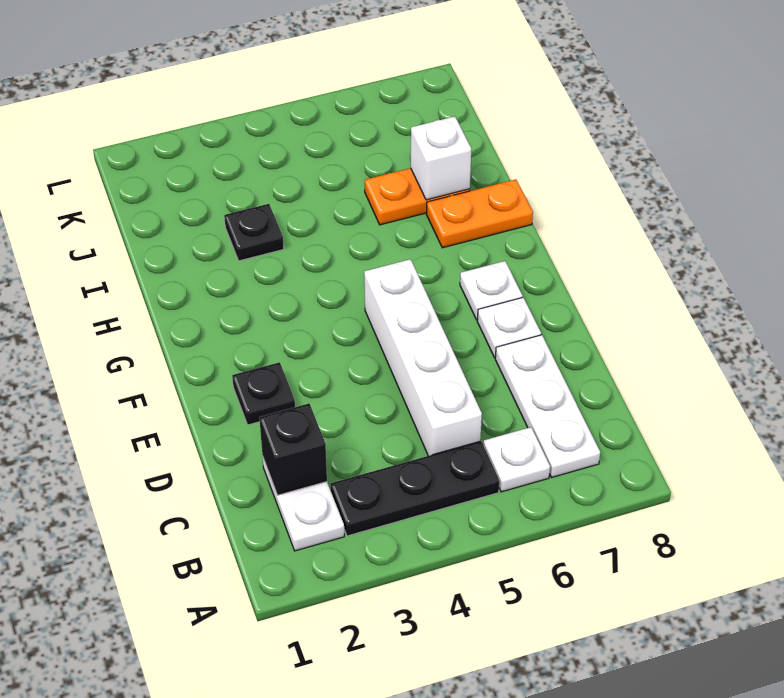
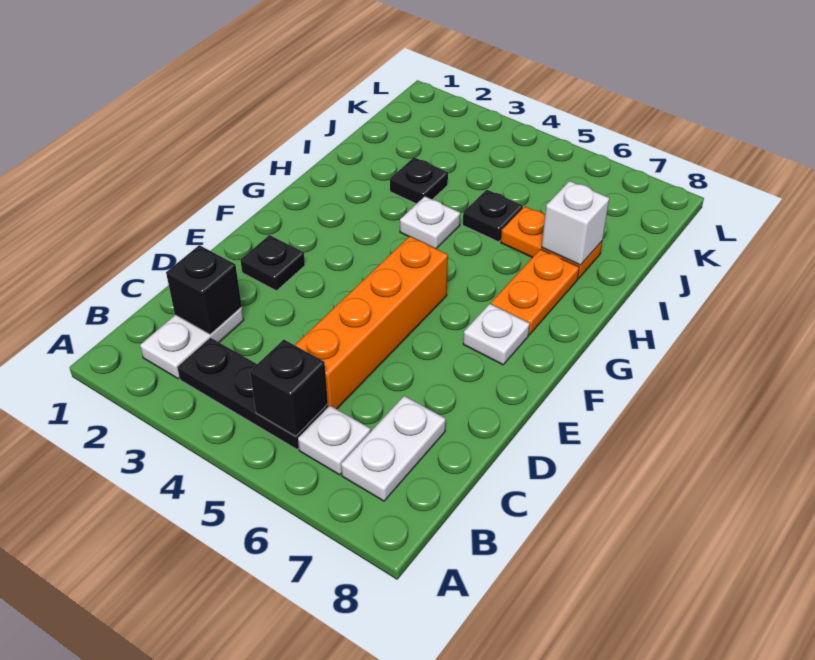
none -> black brick B5 level 2
white plate B7:D7 level 1 -> white plate B7:C7 level 1
white brick C5:F5 level 1 -> orange brick C5:F5 level 1
white plate E7 level 1 -> white plate H4 level 1
orange plate H7:H8 level 1 -> orange plate G7:H7 level 1
none -> black plate I5 level 1

